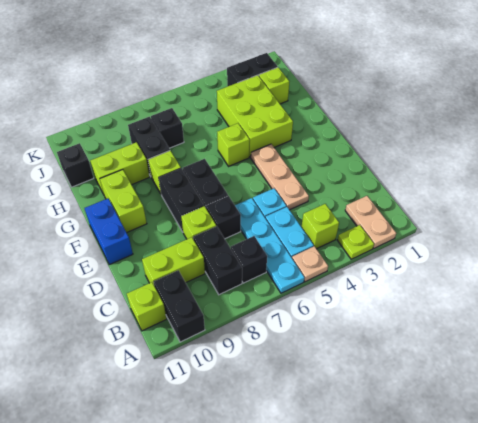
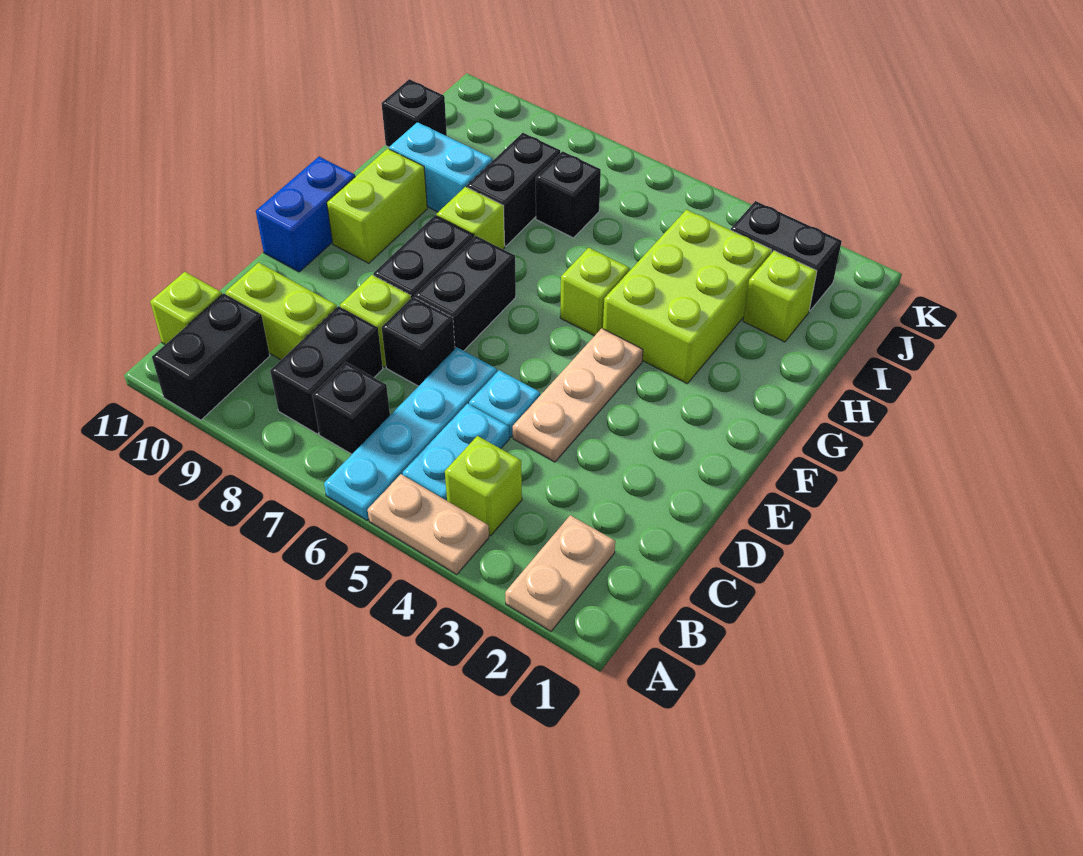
lime plate A3 level 1 -> none
tan plate A5 level 1 -> tan plate A4:A5 level 1
lime brick H9:H10 level 1 -> cyan brick H9:H10 level 1

